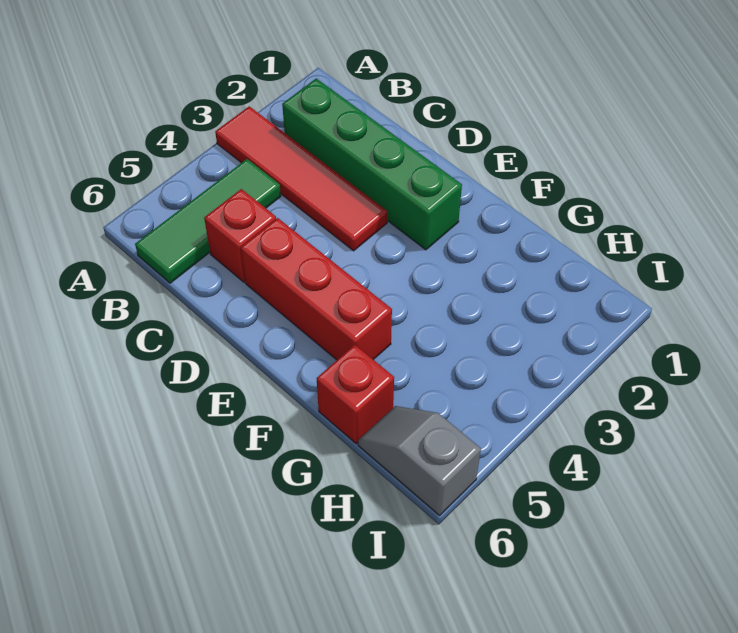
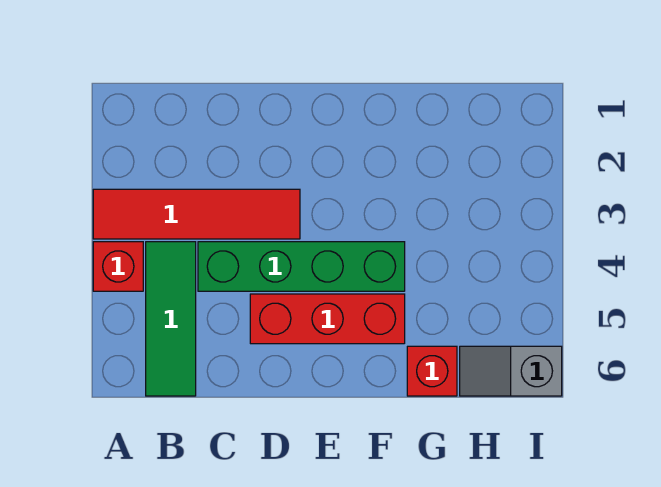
green brick B2:E2 level 1 -> green brick C4:F4 level 1
red brick C5 level 1 -> red brick A4 level 1

